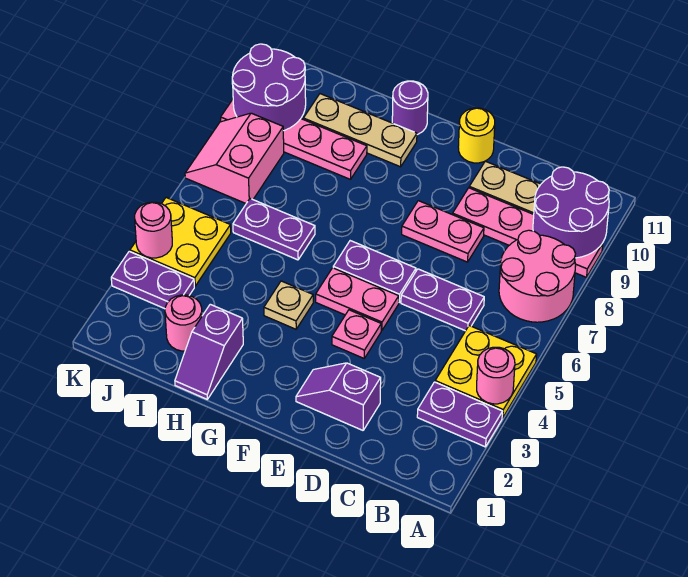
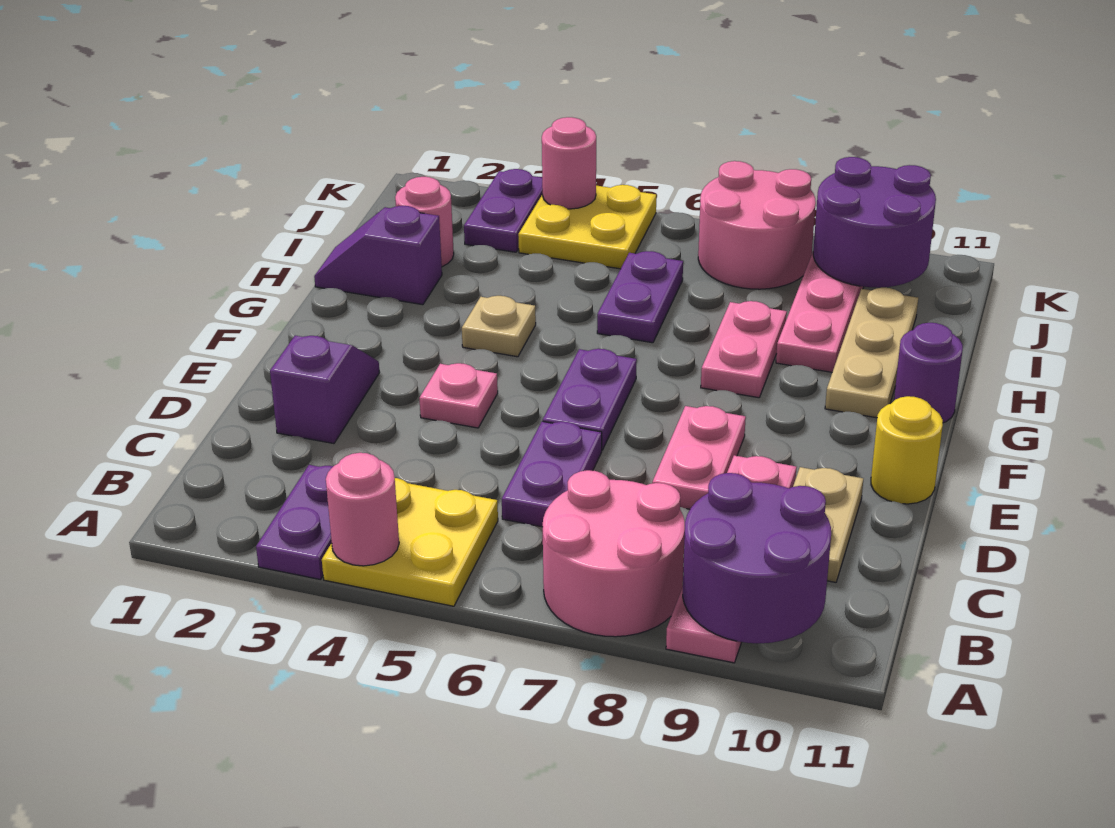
pink plate E5:F5 level 1 -> pink plate G8:H8 level 1
pink slope J7:K8 level 1 top J -> pink round brick J7:K8 level 1

